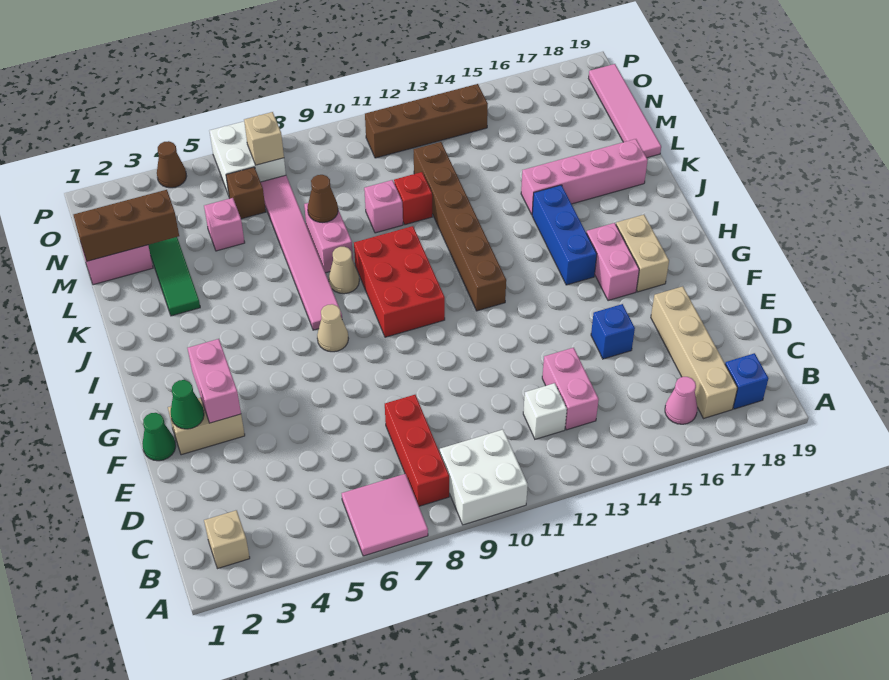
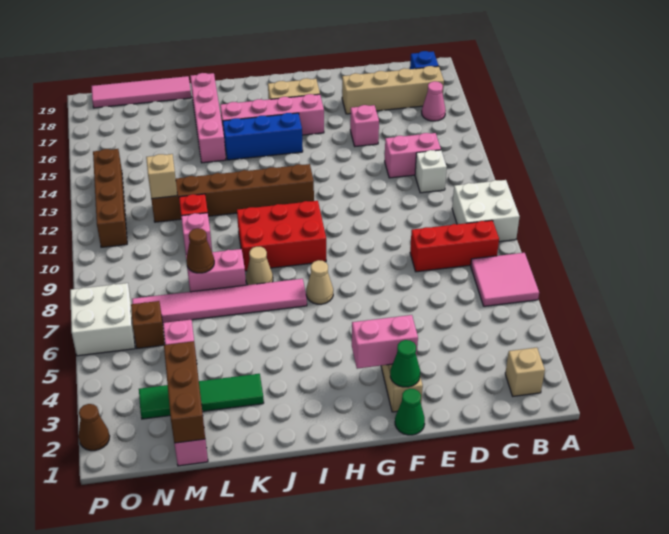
blue brick E15 level 1 -> pink brick E15 level 1
pink brick G16:H16 level 1 -> pink brick G16:J16 level 1
tan brick O7 level 2 -> tan brick M12 level 2
brown cone P4 level 1 -> brown cone P2 level 1

